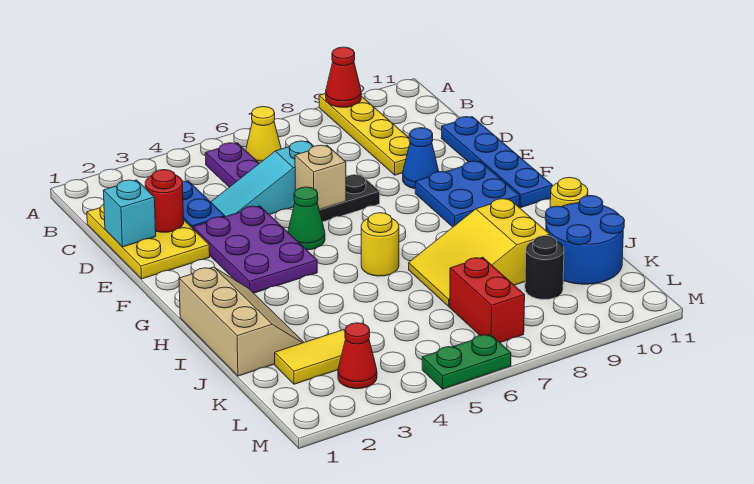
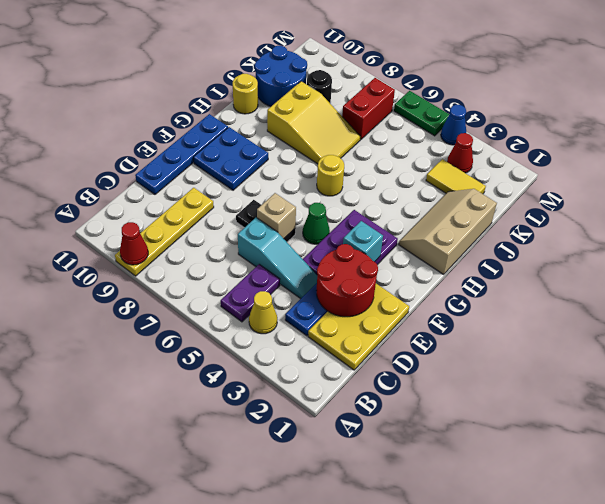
yellow cone B6 level 1 -> yellow cone B4 level 1
cyan brick D1 level 2 -> cyan brick F3 level 2
red round brick D2 level 2 -> red round brick D2:E3 level 2
blue cone E9 level 1 -> blue cone M4 level 1

